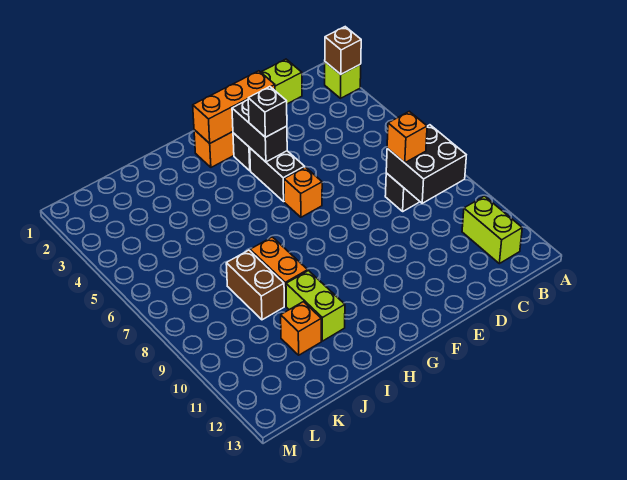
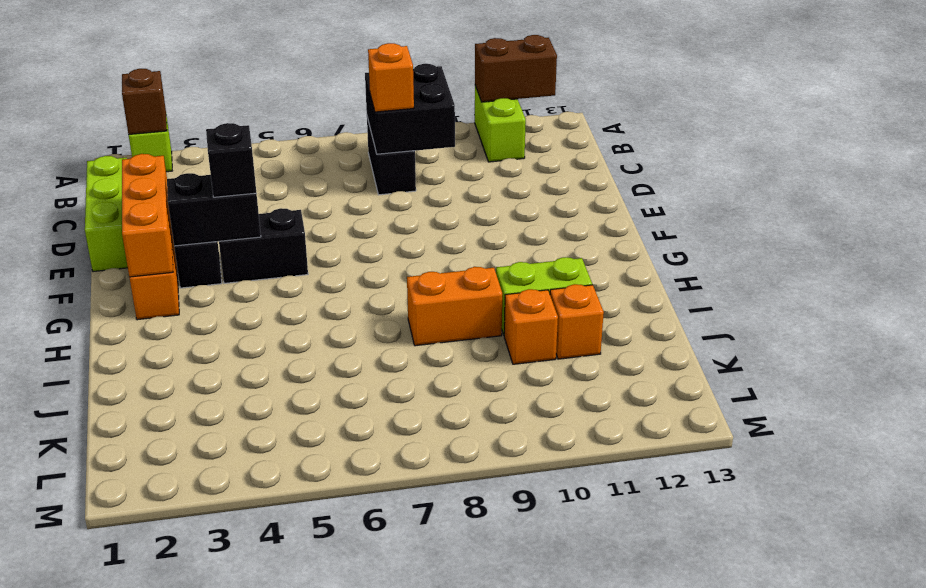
lime brick B11:B12 level 1 -> lime brick A11:B11 level 1
orange brick F6 level 1 -> orange brick J10 level 1
brown brick J8:J9 level 1 -> brown brick A11:A12 level 2

